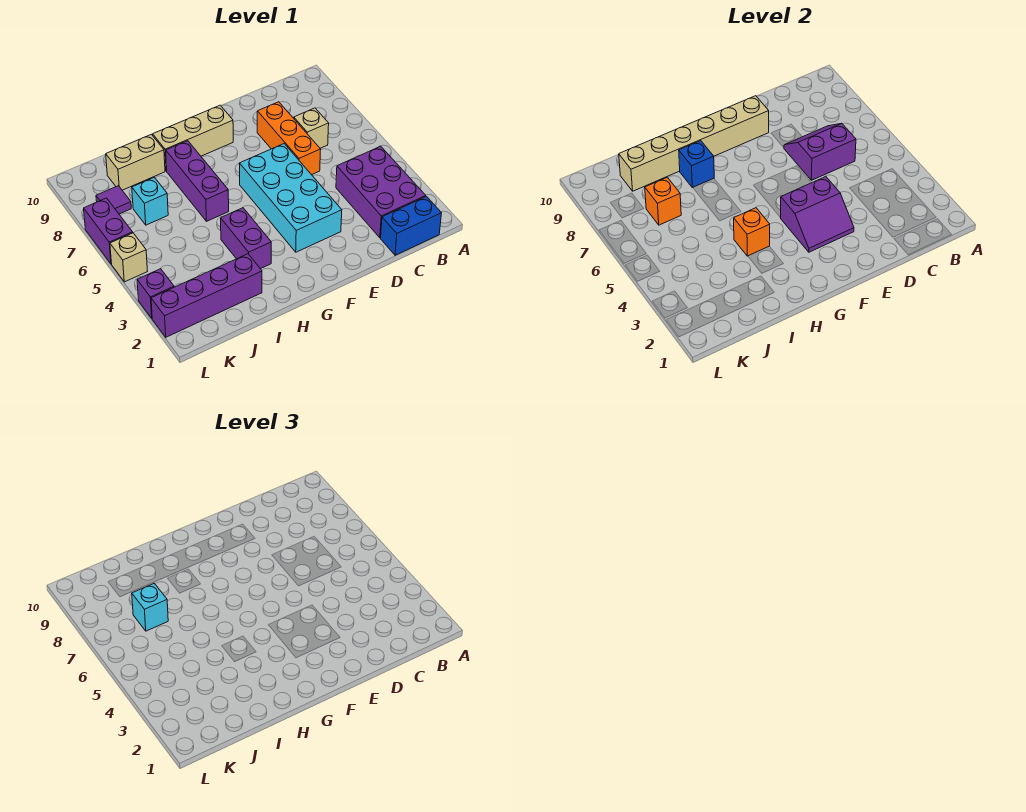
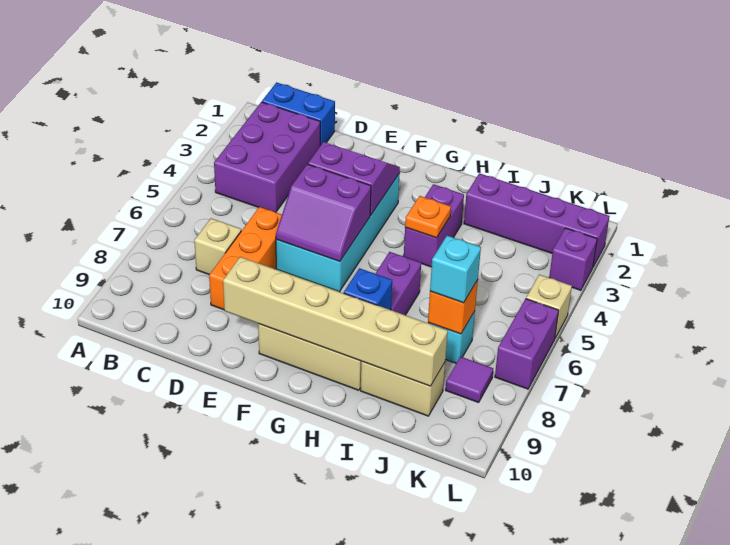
purple slope C6:D7 level 2 top 6 -> purple slope E5:F6 level 2 top 5
orange brick H4 level 2 -> orange plate H4 level 2

